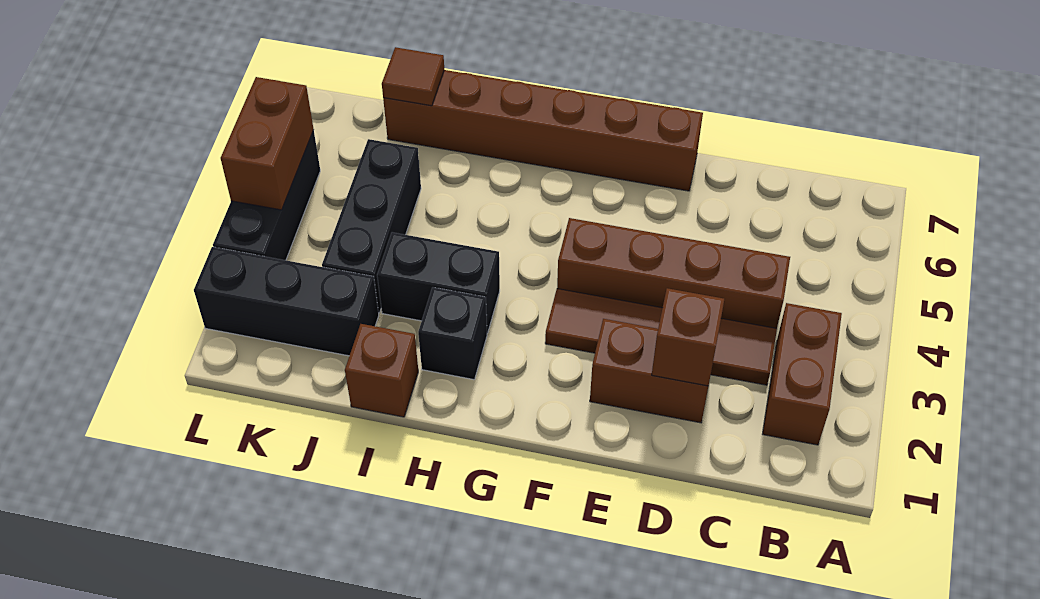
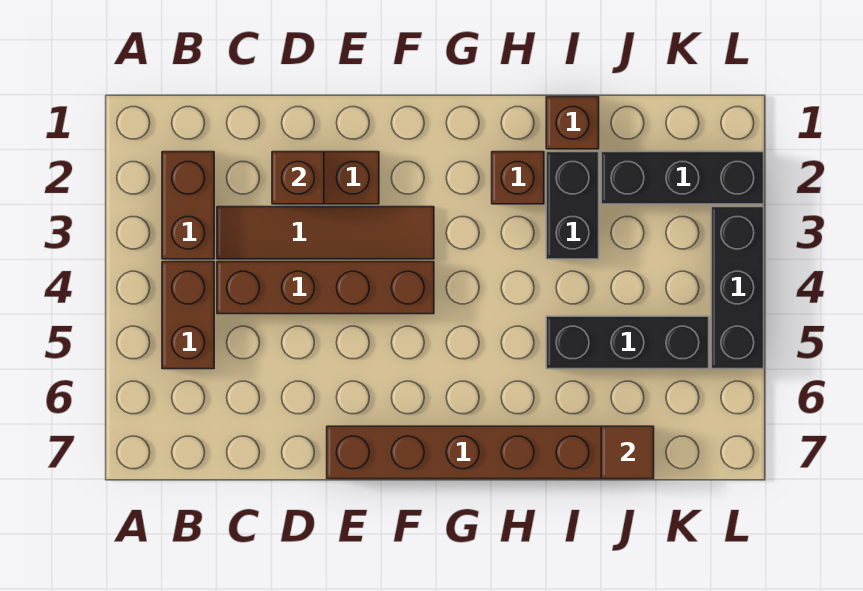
black brick H2 level 1 -> brown brick H2 level 1
black brick H3:I3 level 1 -> black brick I2:I3 level 1
black brick J3:J5 level 1 -> black brick I5:K5 level 1
brown brick L4:L5 level 2 -> brown brick B4:B5 level 1

